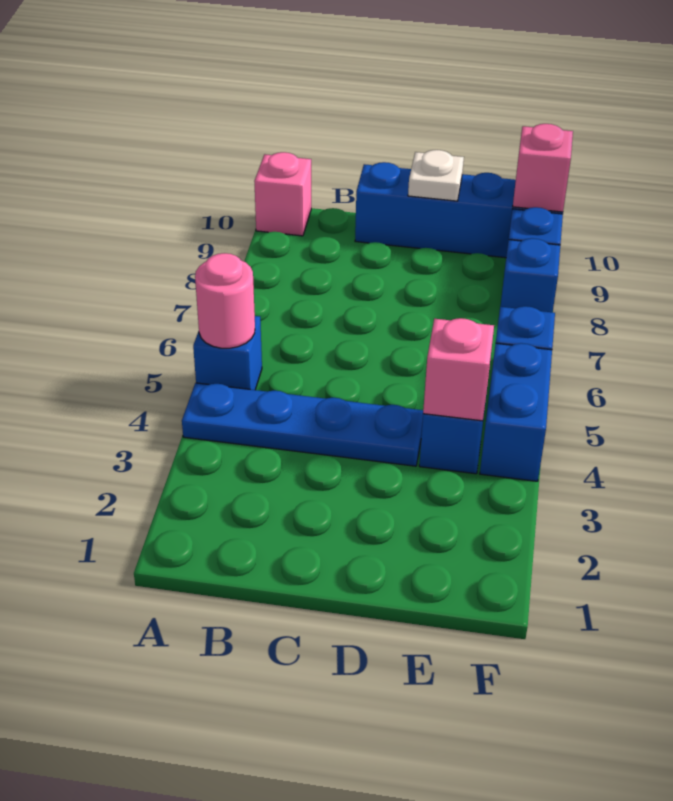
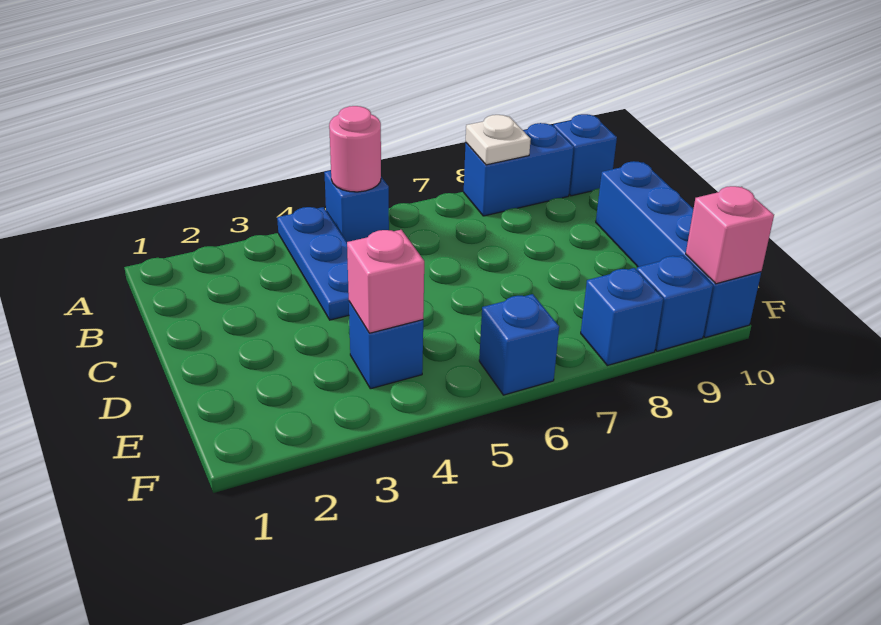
blue plate A4:D4 level 1 -> blue plate A4:C4 level 1
pink brick A10 level 1 -> blue brick A10 level 1
white plate D10 level 2 -> white plate A8 level 2
blue brick F4:F5 level 1 -> blue brick A8:A9 level 1

